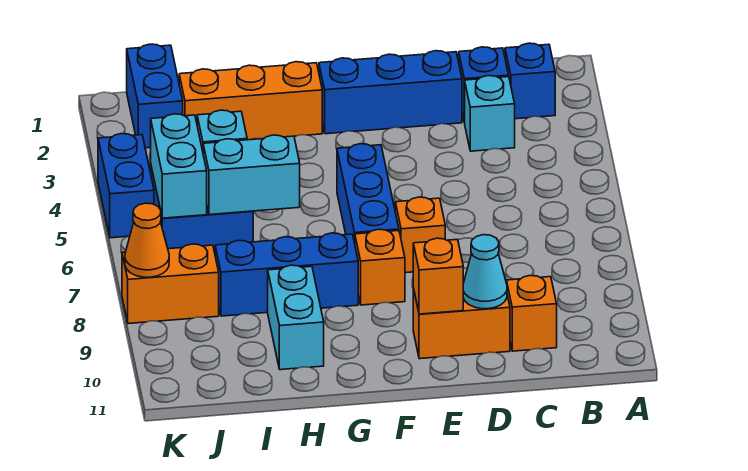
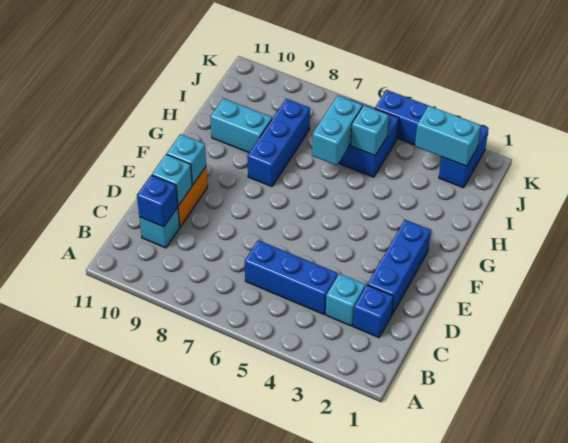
blue brick B2 level 1 -> blue brick C10 level 2
orange brick C10 level 1 -> cyan brick C10 level 1
cyan cone D10 level 2 -> cyan brick D10 level 2
orange brick E7 level 1 -> none
orange brick E10 level 2 -> cyan brick E10 level 2
blue brick F5:F7 level 1 -> blue brick C4:C6 level 1
orange brick F8 level 1 -> none
orange brick G2:I2 level 1 -> none
blue brick J1:J2 level 1 -> blue brick J2:K2 level 1
cyan brick J5:J6 level 2 -> cyan brick J2:J3 level 2
orange brick J8:K8 level 1 -> none
orange cone K8 level 2 -> none

